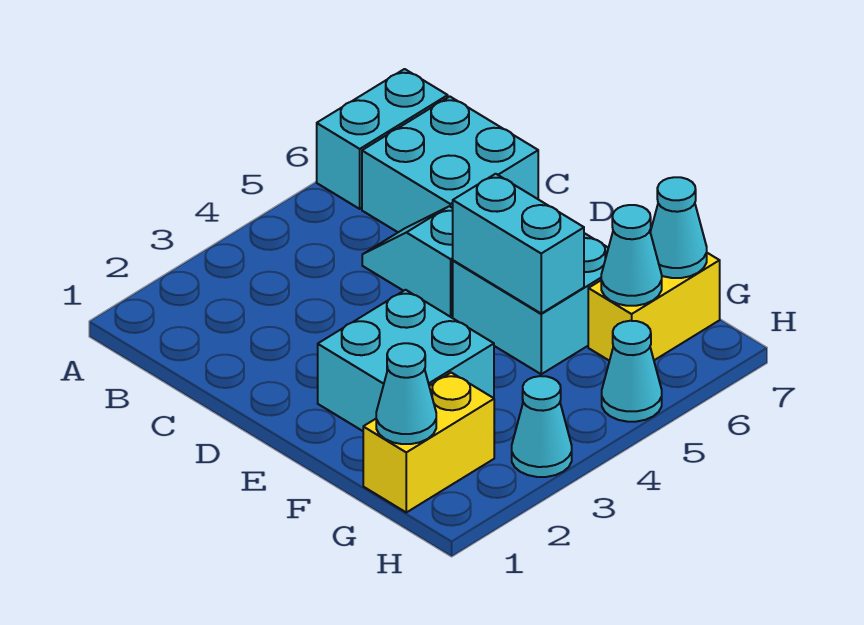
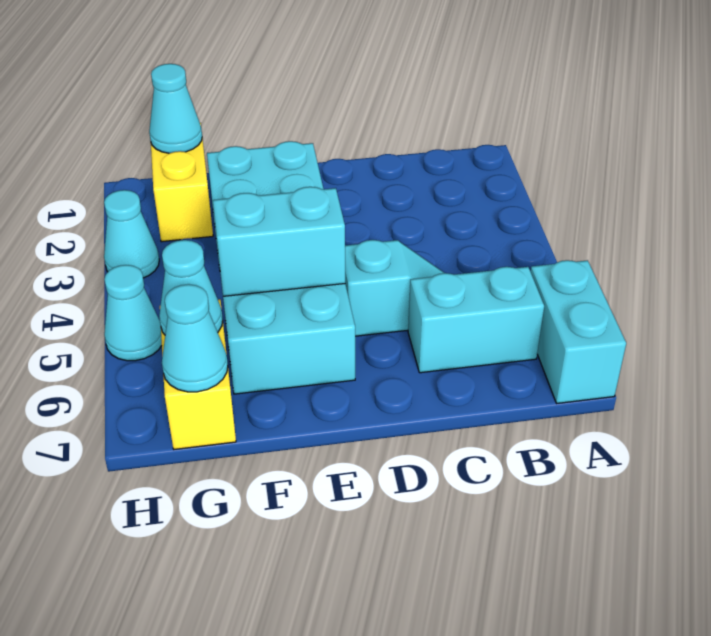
cyan brick B6:C7 level 1 -> cyan brick B6:C6 level 1

